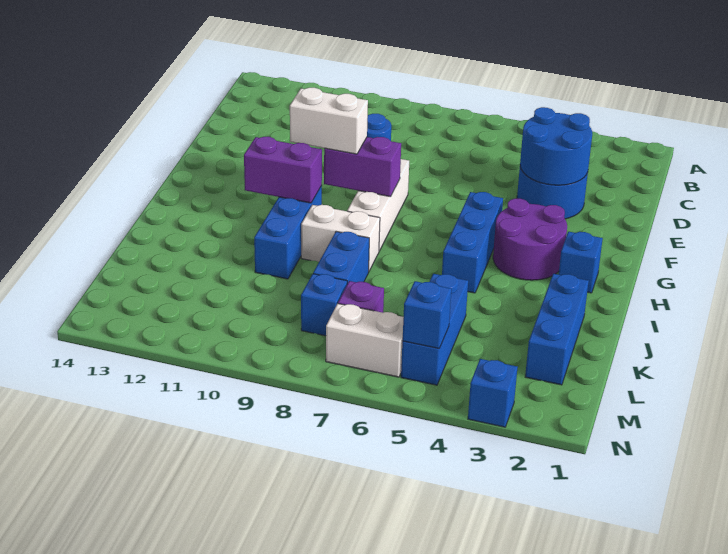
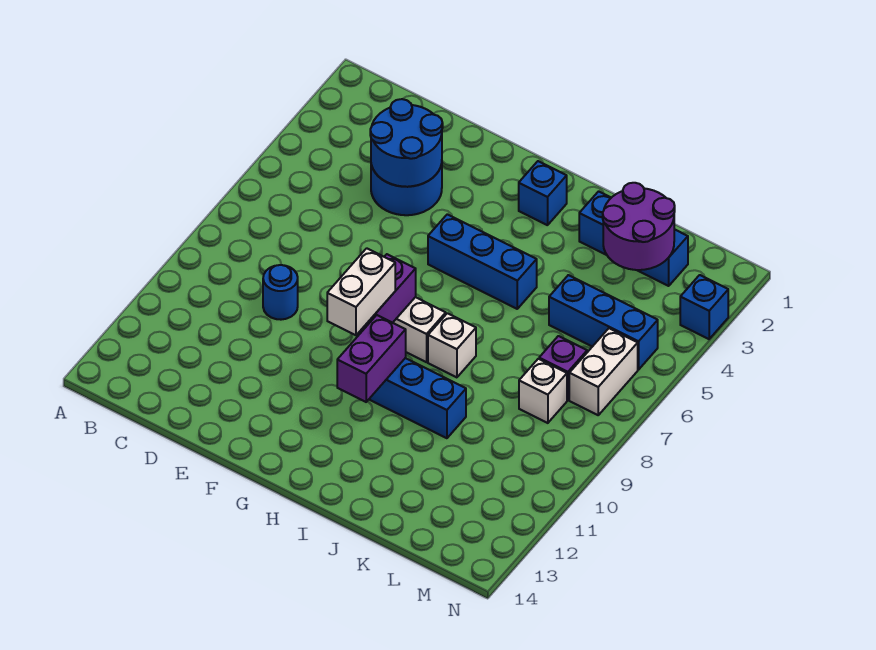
purple round brick G3:H4 level 1 -> purple round brick K2:L3 level 2
white brick I8:I9 level 1 -> white brick I8 level 1
blue brick J8:K8 level 1 -> none
blue brick L8 level 1 -> white brick L8 level 1
blue brick M5 level 2 -> none

